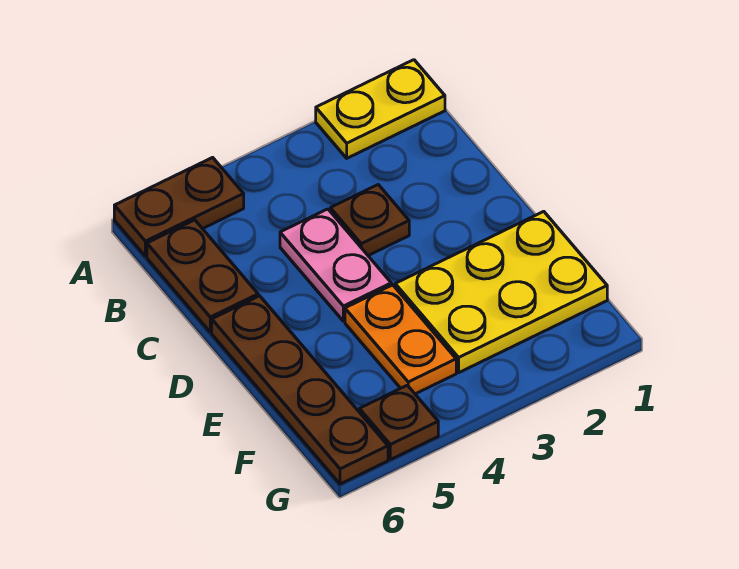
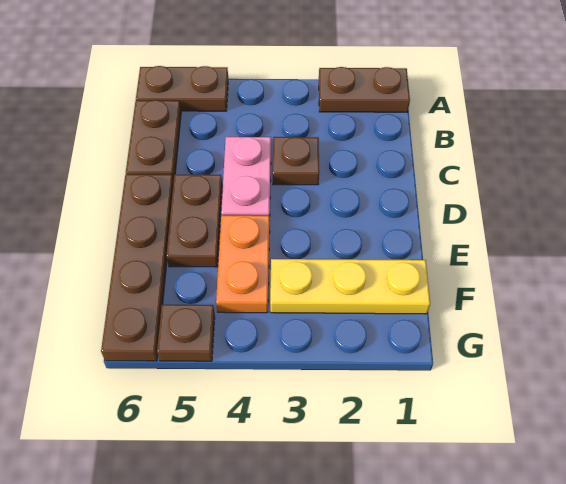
yellow plate A1:A2 level 1 -> brown plate A1:A2 level 1
none -> brown plate D5:E5 level 1
yellow plate E1:F3 level 1 -> yellow plate F1:F3 level 1

